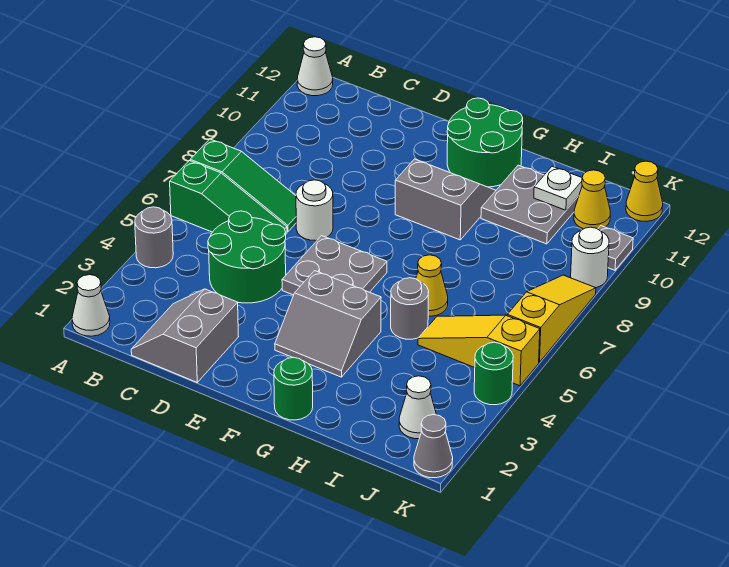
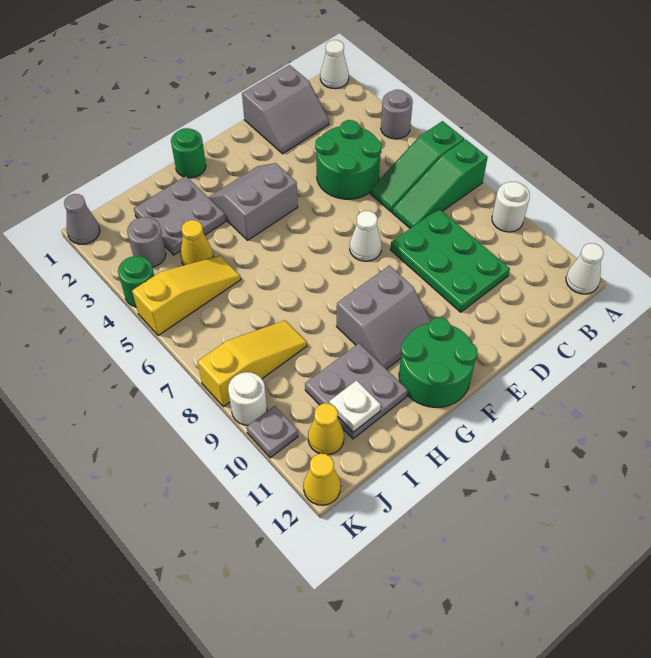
grey slope C1:D2 level 1 top D -> grey slope C1:D2 level 1 top 1
none -> green plate C8:D10 level 1
white round brick D7 level 1 -> white round brick A9 level 1
grey plate E5:F6 level 1 -> grey plate H2:I3 level 1
grey round brick H5 level 1 -> grey round brick J3 level 1
yellow cone H6 level 1 -> yellow cone I4 level 1
white cone J2 level 1 -> white cone E7 level 1
yellow slope K6:K8 level 1 top 6 -> yellow slope I8:K8 level 1 top K

